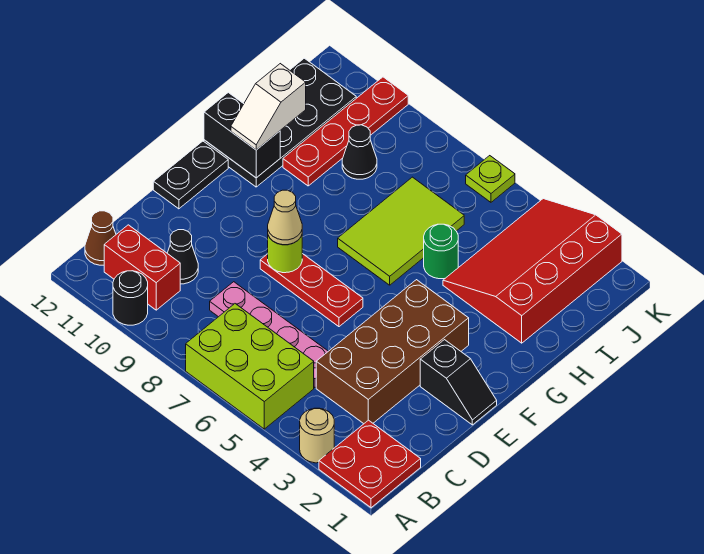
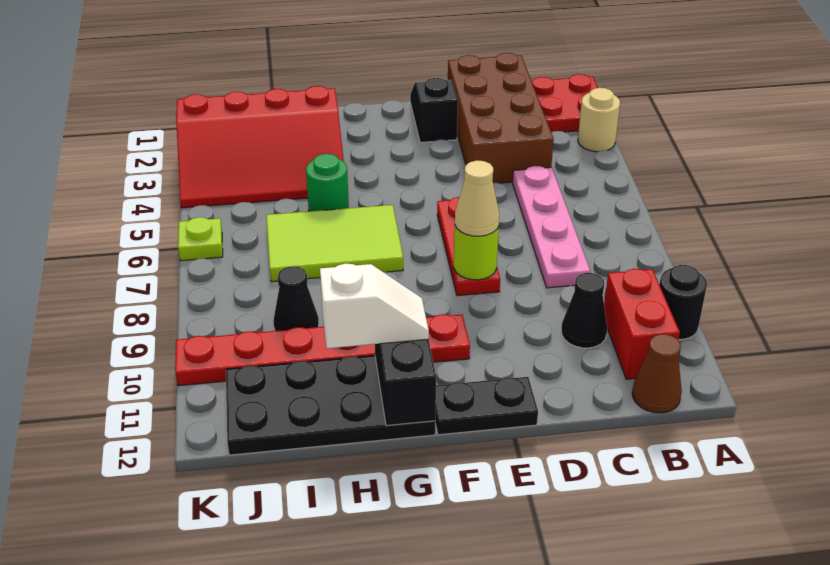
lime brick A5:B7 level 1 -> none
brown brick C3:F4 level 1 -> brown brick C1:D4 level 1
red plate H10:K10 level 1 -> red plate F10:K10 level 1

